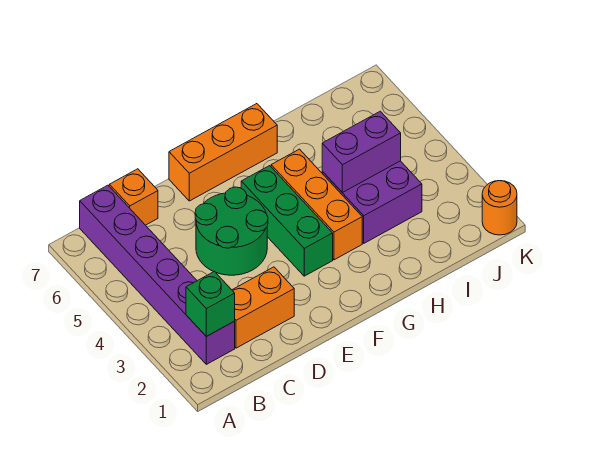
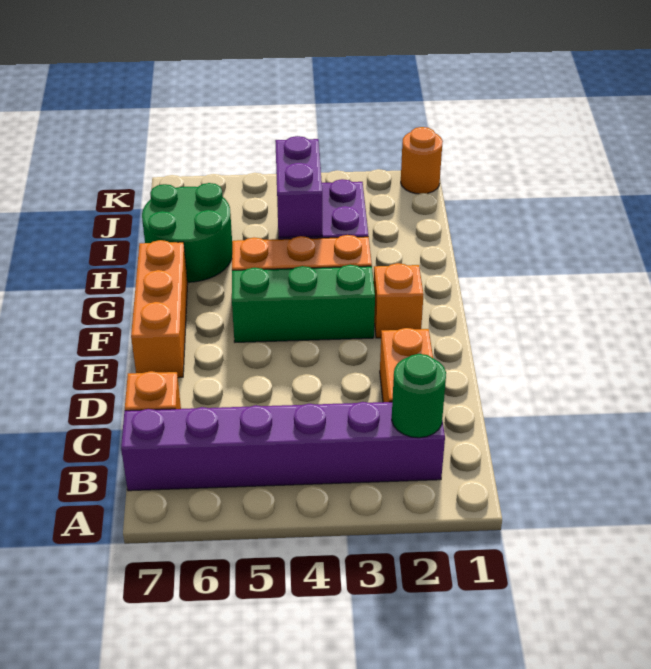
green brick B2 level 2 -> green round brick B2 level 2
green round brick D4:E5 level 1 -> green round brick H6:I7 level 1
none -> orange brick F2 level 1

